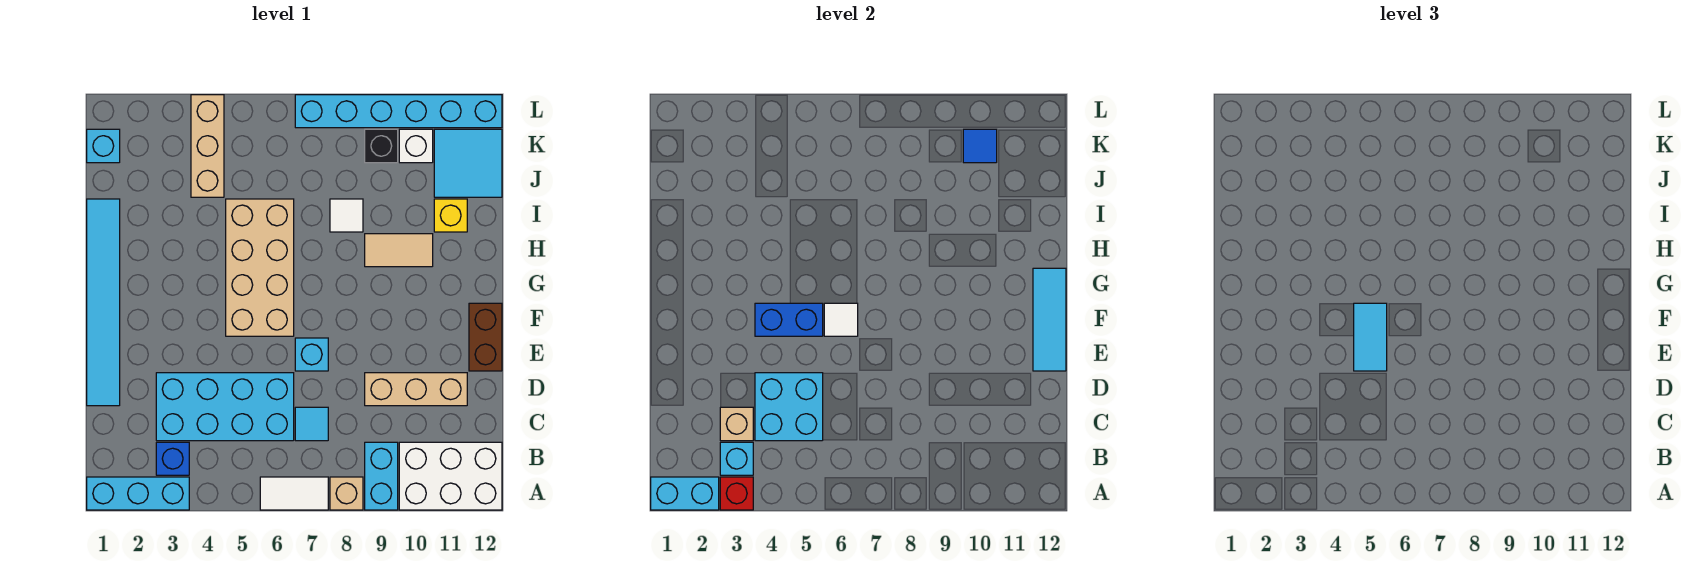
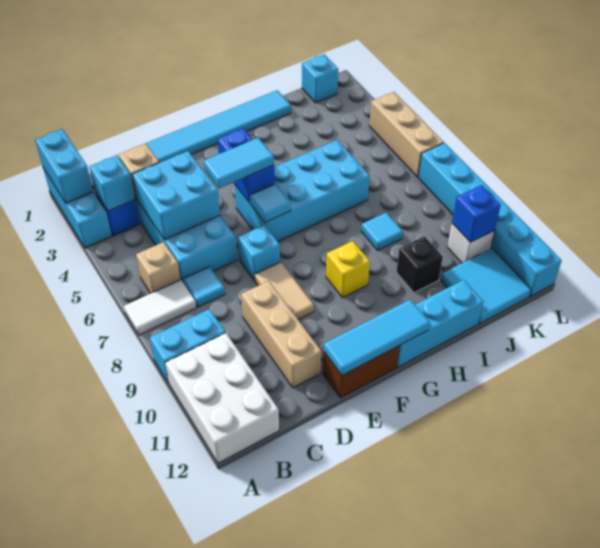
red brick A3 level 2 -> none
white tile A6:A7 level 1 -> white tile A7:B7 level 1
tan brick A8 level 1 -> tan brick B6 level 1
tan brick F5:I6 level 1 -> cyan brick F5:I6 level 1
white tile F6 level 2 -> cyan tile F6 level 2
none -> cyan brick G12:I12 level 1
tan tile H9:H10 level 1 -> tan tile E8:E9 level 1
white tile I8 level 1 -> cyan tile I8 level 1
yellow brick I11 level 1 -> yellow brick G9 level 1
tan brick J4:L4 level 1 -> tan brick L4:L6 level 1
black brick K9 level 1 -> black brick I10 level 1
blue tile K10 level 2 -> blue brick K10 level 2

